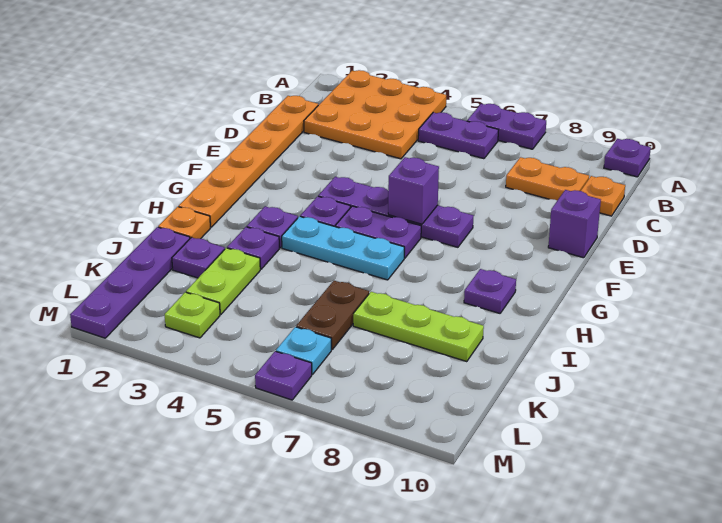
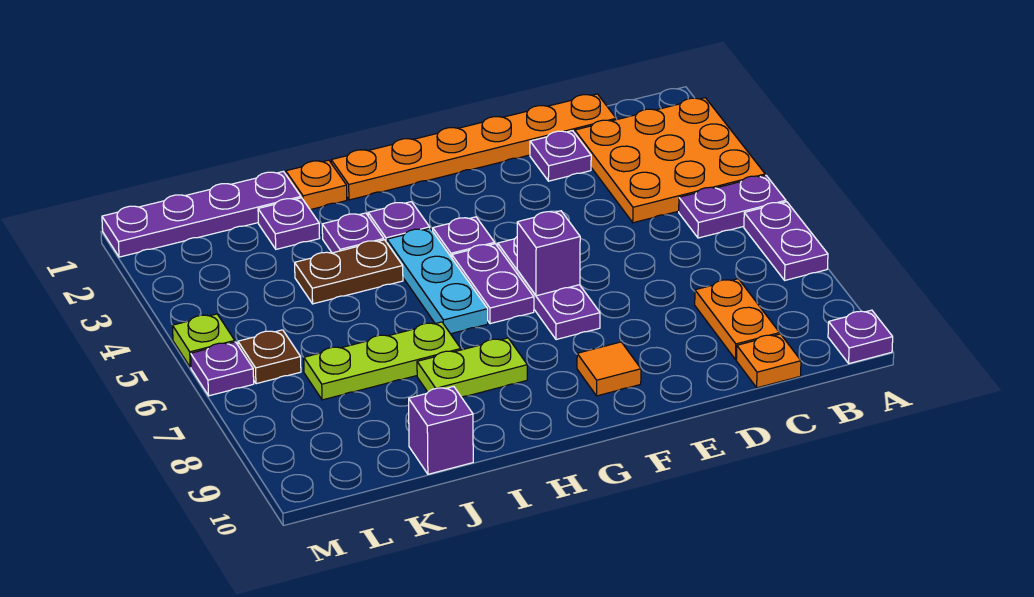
purple plate B5:B6 level 1 -> purple plate A5:B5 level 1
purple brick E10 level 1 -> purple brick J10 level 1
purple plate F4:F7 level 1 -> purple plate F5:F7 level 1
none -> orange tile F9 level 1
purple plate H9 level 1 -> purple plate D2 level 1
lime plate J3:K3 level 1 -> lime plate H8:I8 level 1
brown plate J6:K6 level 1 -> brown plate I4:J4 level 1
lime plate J7:J9 level 1 -> lime plate I7:K7 level 1
lime plate L3 level 1 -> lime plate M5 level 1
cyan plate L6 level 1 -> brown plate L6 level 1

